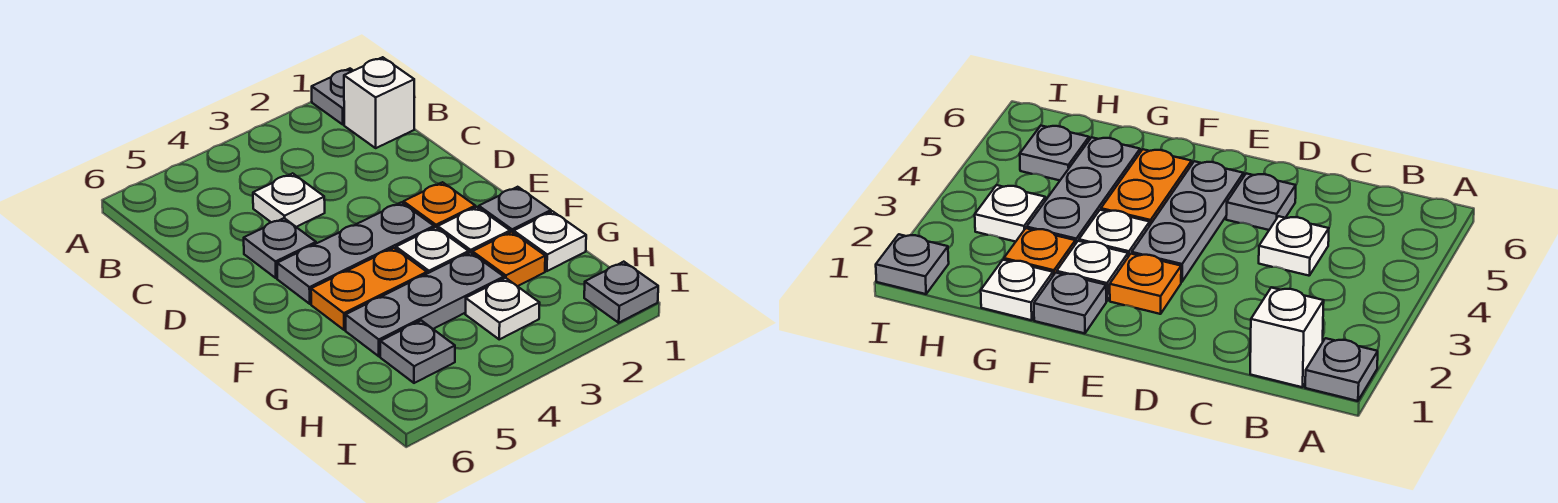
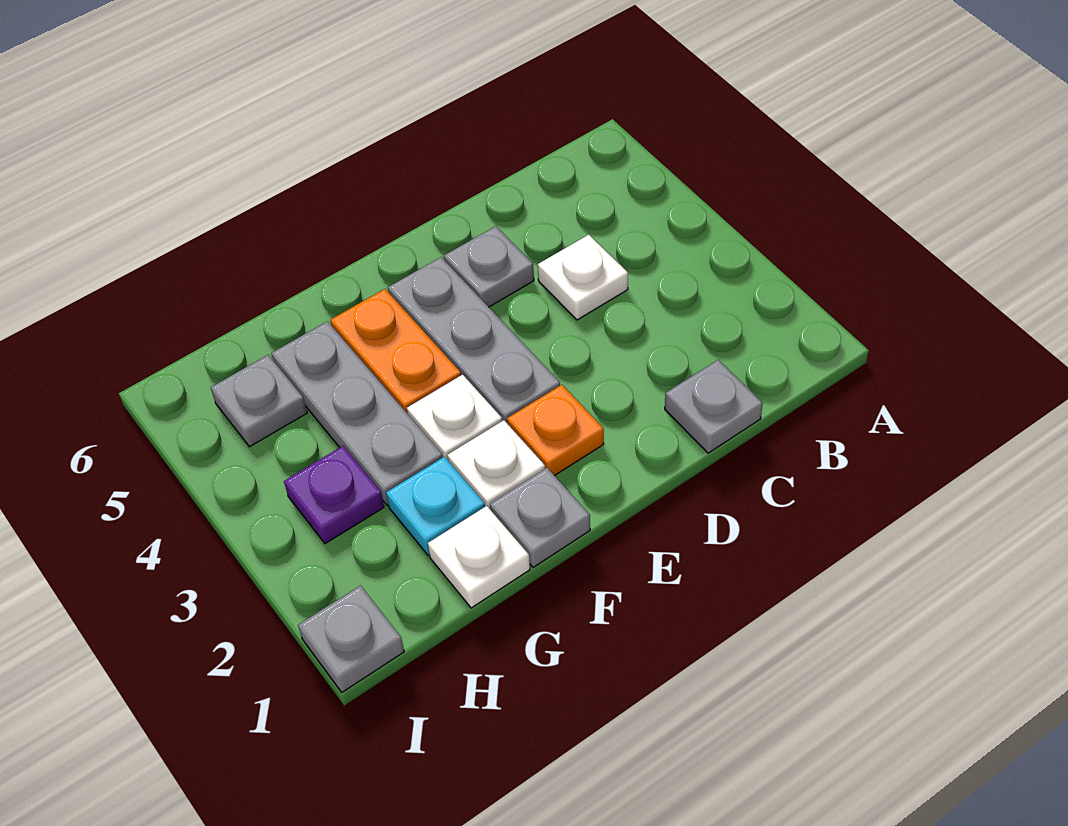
grey plate A1 level 1 -> grey plate C1 level 1
white brick B1 level 1 -> none
orange plate G2 level 1 -> cyan plate G2 level 1
white plate H3 level 1 -> purple plate H3 level 1

